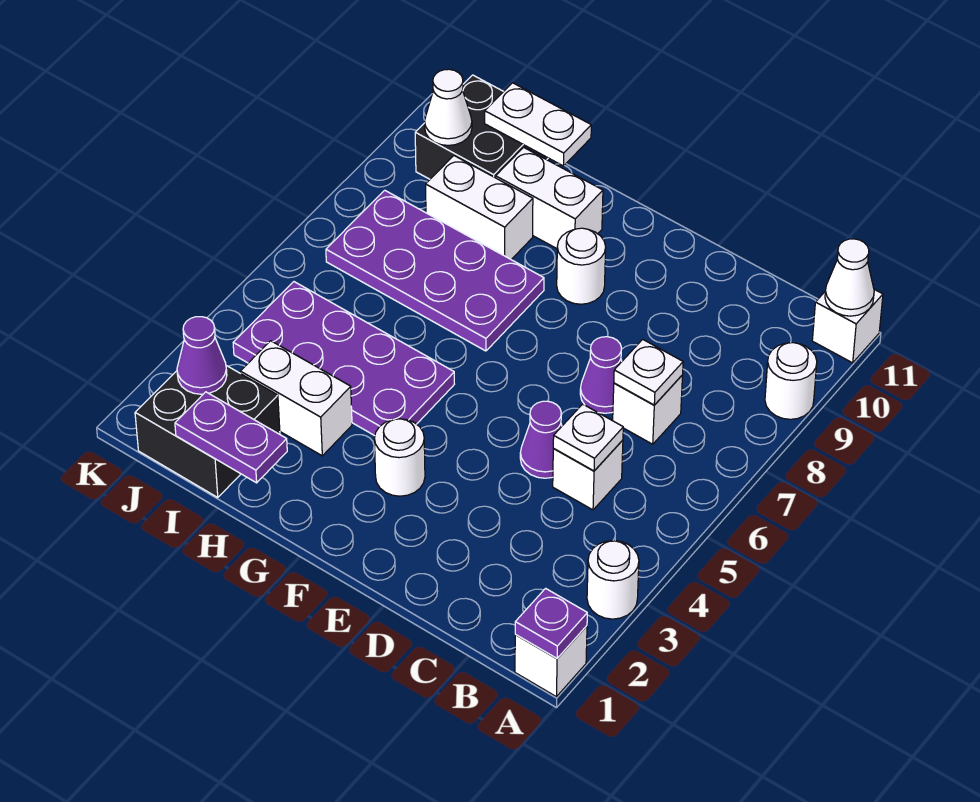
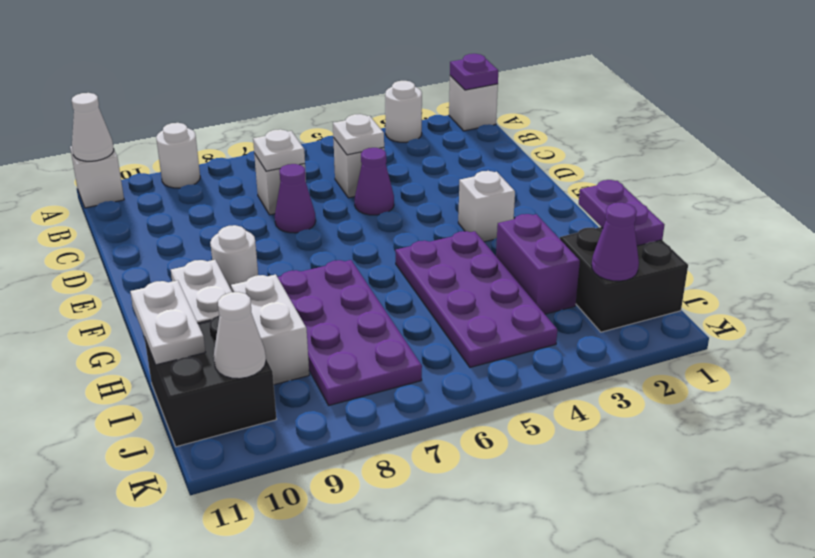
white round brick F3 level 1 -> white brick F3 level 1
white brick H3:I3 level 1 -> purple brick H3:I3 level 1

